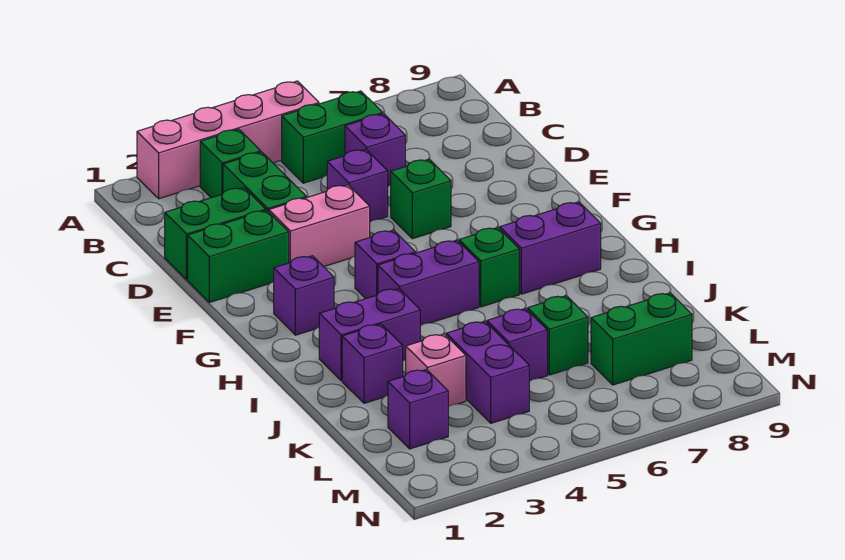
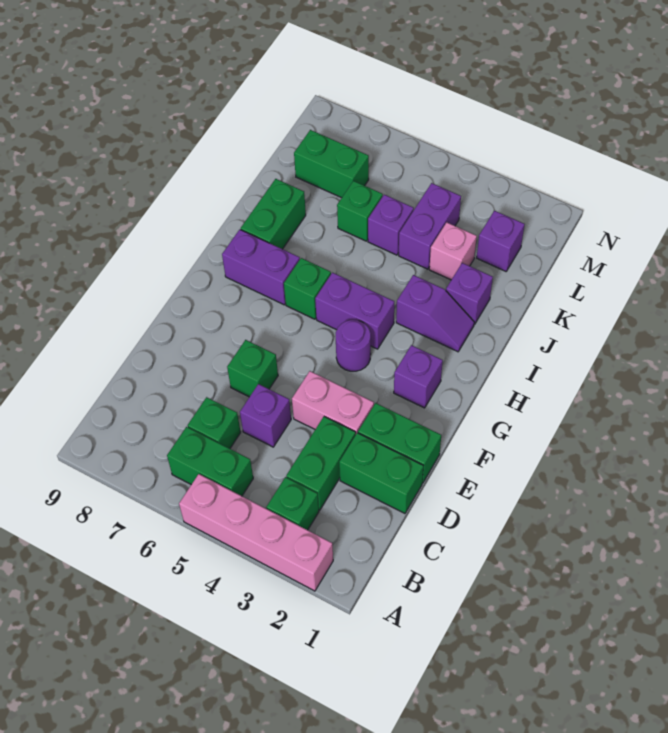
purple brick C6 level 1 -> green brick C6 level 1
purple brick G4 level 1 -> purple round brick G4 level 1
purple brick I2:I3 level 1 -> purple slope I2:I3 level 1 top 3
none -> green brick I8:J8 level 1

